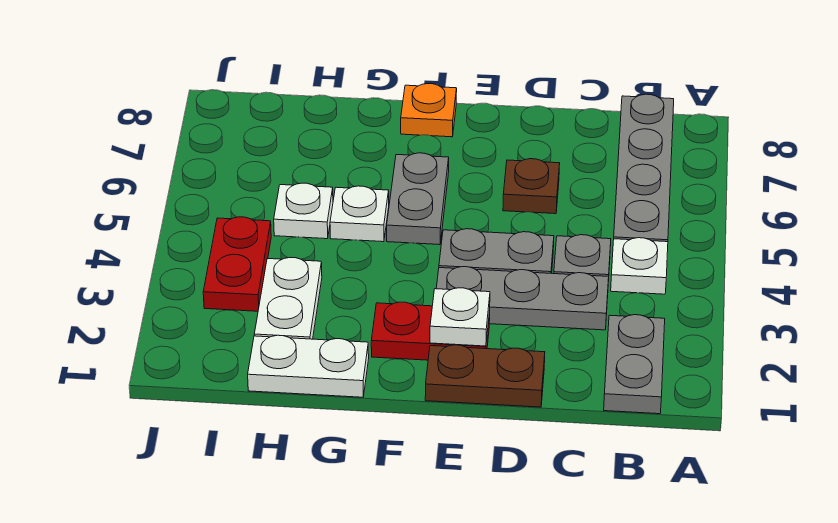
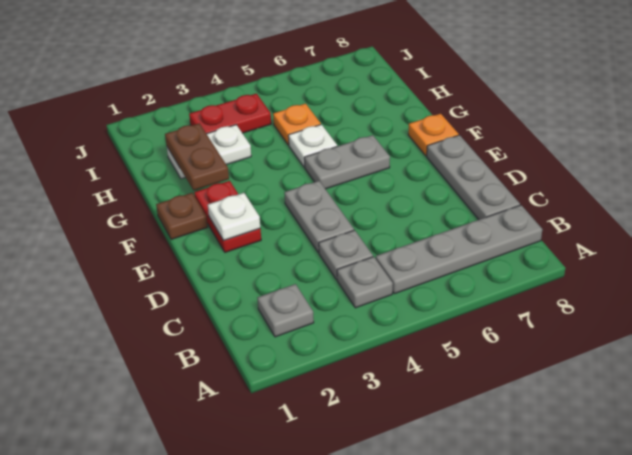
grey plate B1:B2 level 1 -> grey plate B2 level 1
white plate B4 level 1 -> grey plate B4 level 1
grey plate C3:E3 level 1 -> grey plate C8:E8 level 1
brown plate D1:E1 level 1 -> brown plate G2:H2 level 2
brown plate D6 level 1 -> brown plate F1 level 1
white plate G1:H1 level 1 -> none
white plate H5 level 1 -> orange plate H5 level 1

